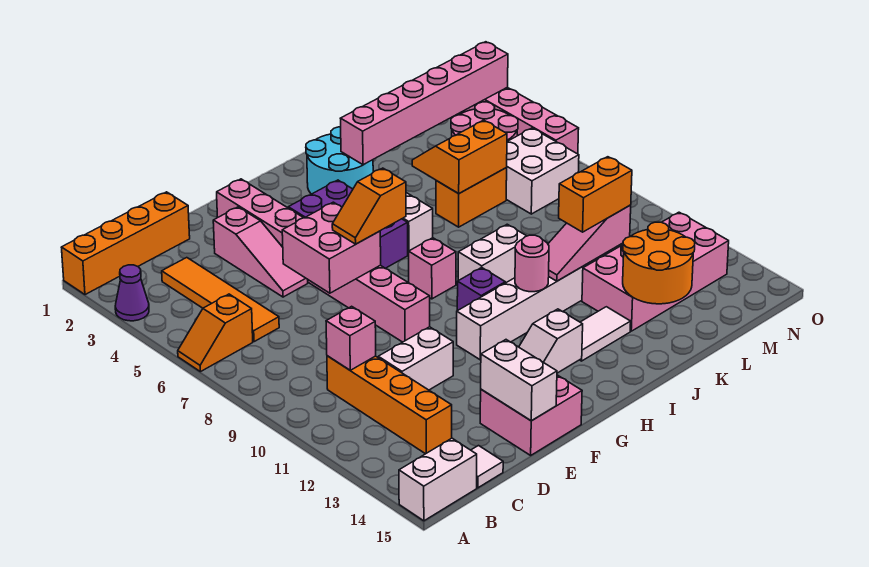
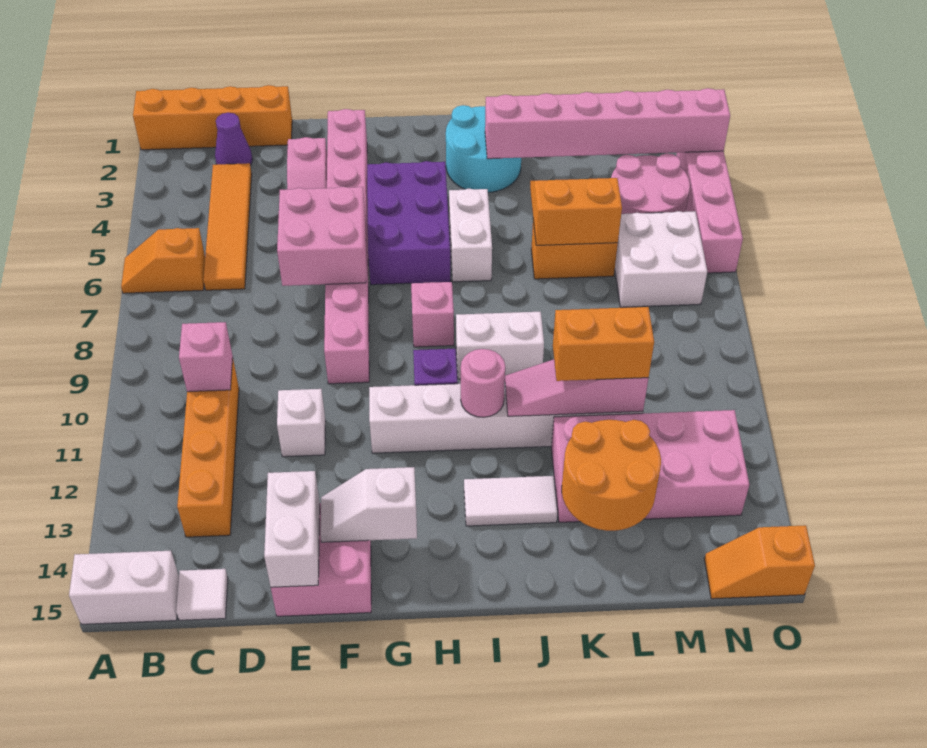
purple cone A3 level 1 -> purple cone C2 level 1
white brick D11:E11 level 1 -> white brick E11 level 1
orange slope F7:G7 level 3 top G -> orange slope N15:O15 level 1 top O

